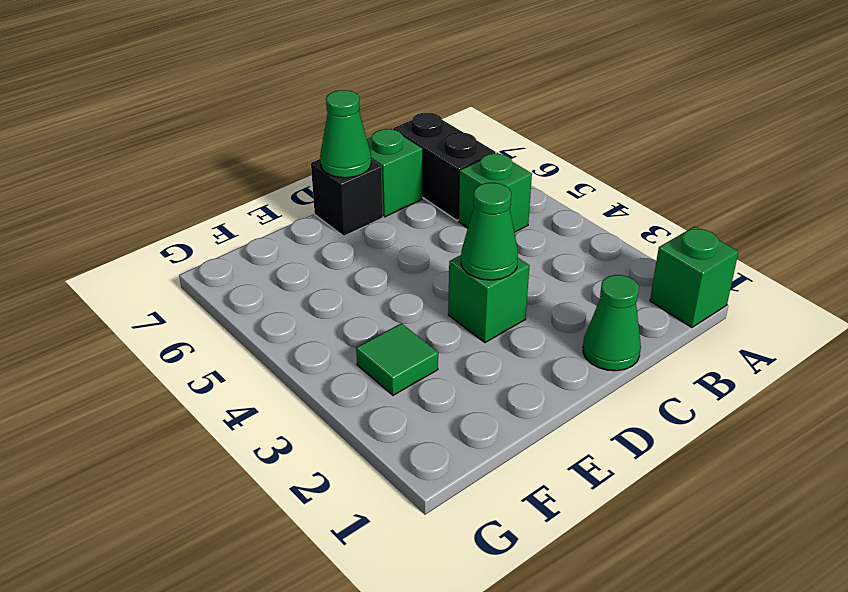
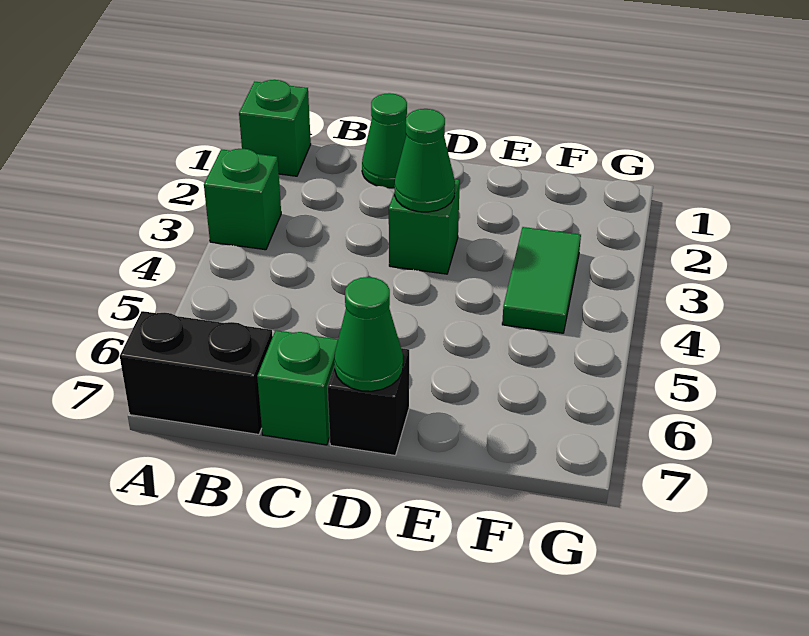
green brick B5 level 1 -> green brick A3 level 1
black brick B6:B7 level 1 -> black brick A7:B7 level 1
green tile F3 level 1 -> green tile F3:F4 level 1

